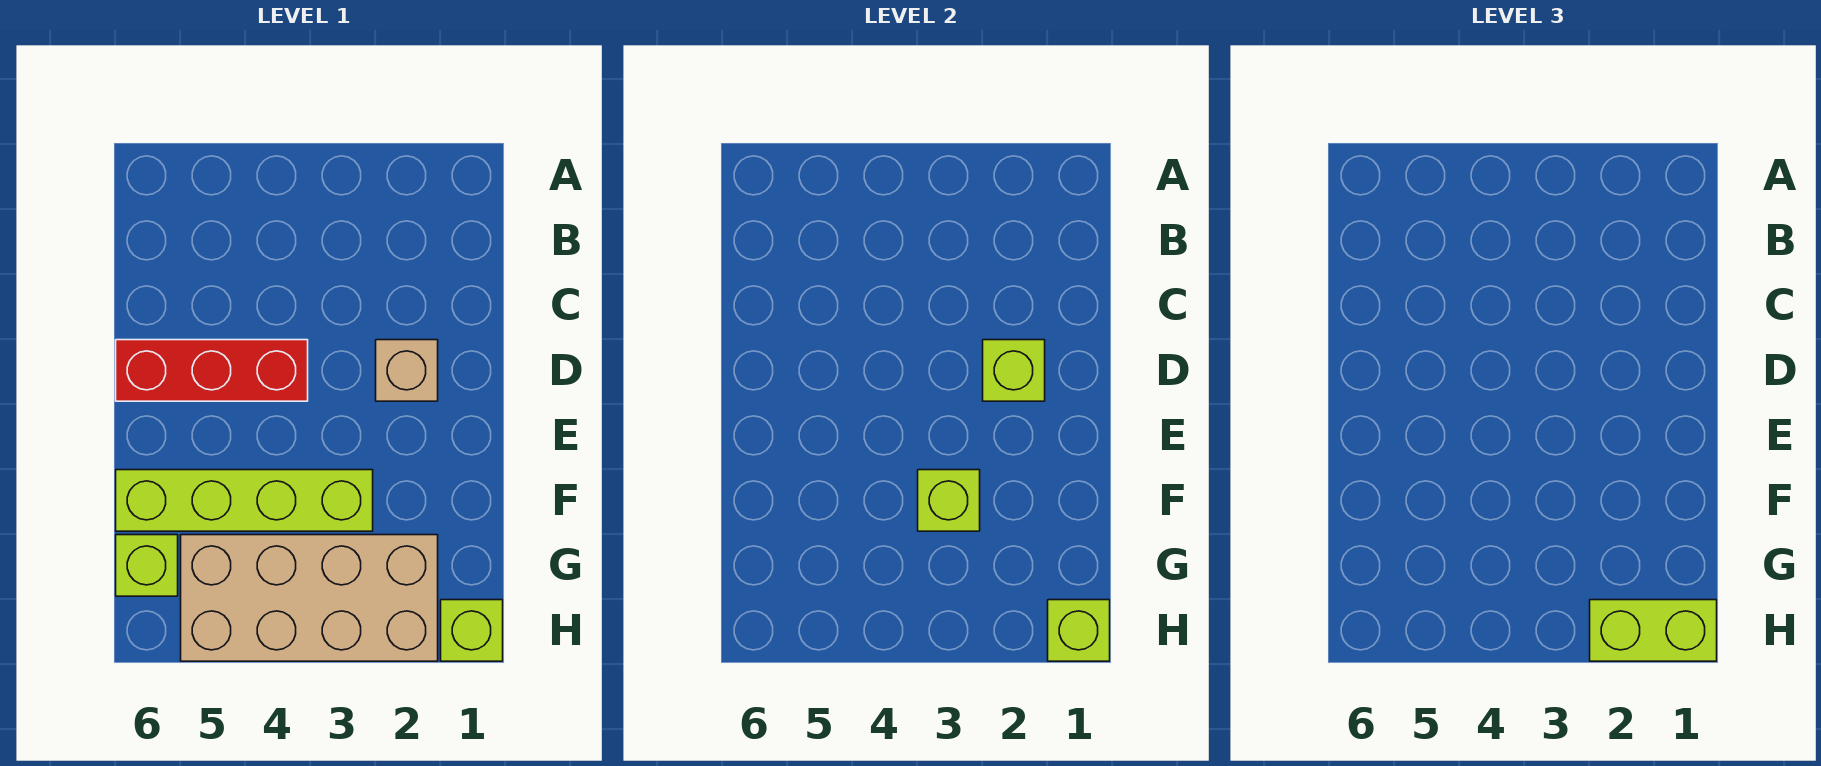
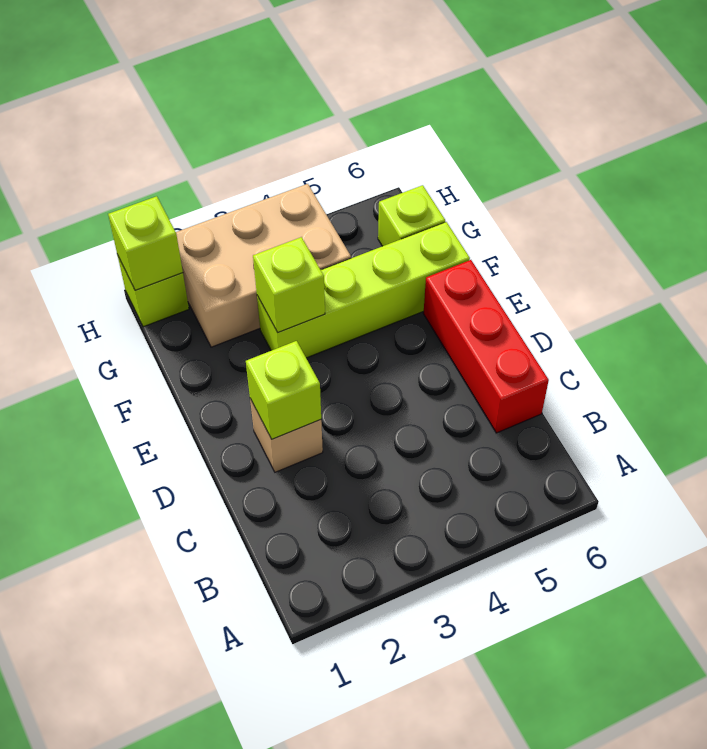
red brick D4:D6 level 1 -> red brick C6:E6 level 1
tan brick G2:H5 level 1 -> tan brick G2:H4 level 1
lime brick H1:H2 level 3 -> none

